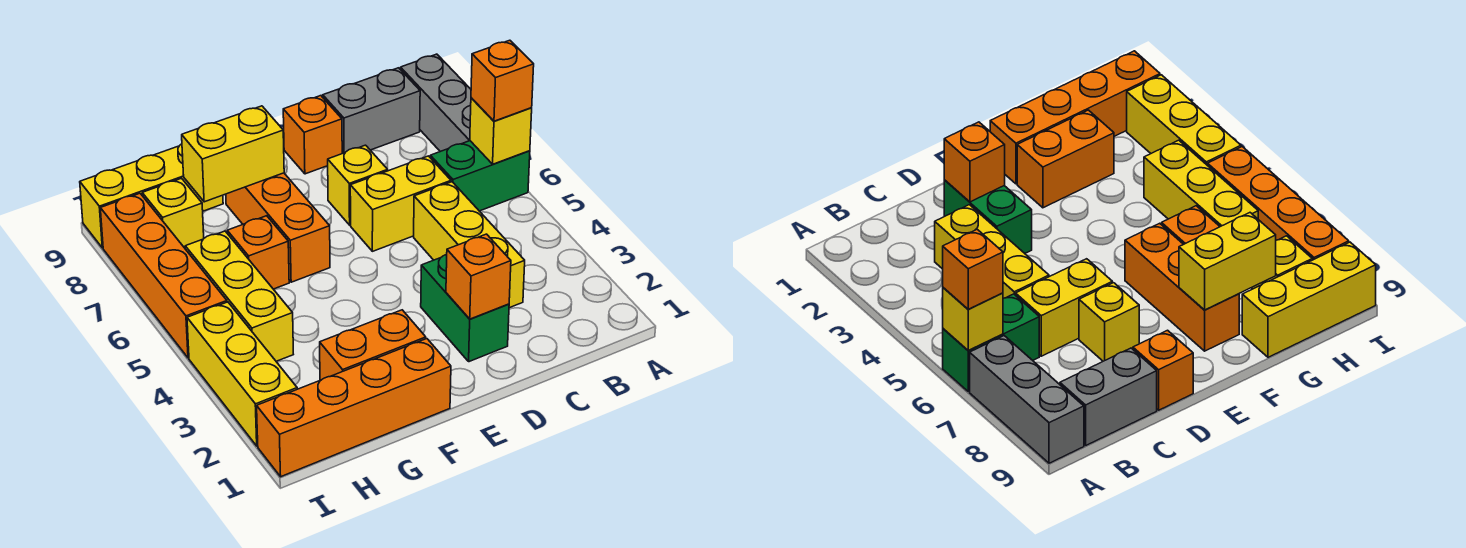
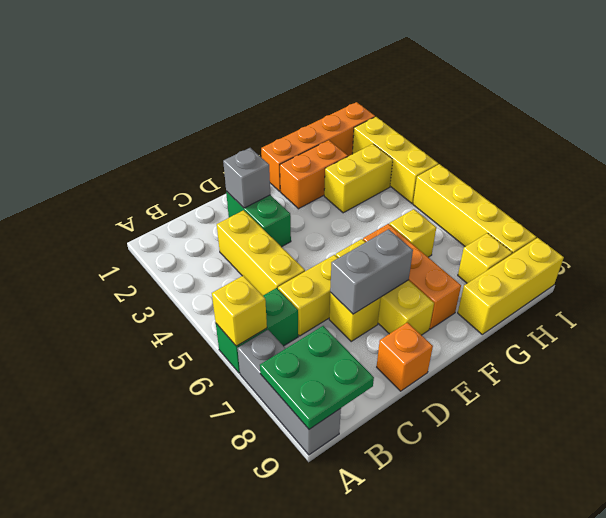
orange brick A6 level 3 -> none
none -> green plate A8:B9 level 2
grey brick B9:C9 level 1 -> grey brick D7:E7 level 2
orange brick D2 level 2 -> grey brick D2 level 2
yellow brick F8:G8 level 2 -> yellow brick G3:H3 level 1
orange brick G6 level 1 -> yellow brick G6 level 1
yellow brick H4:H6 level 1 -> yellow brick E6:E8 level 1
orange brick I5:I8 level 1 -> yellow brick I5:I8 level 1

